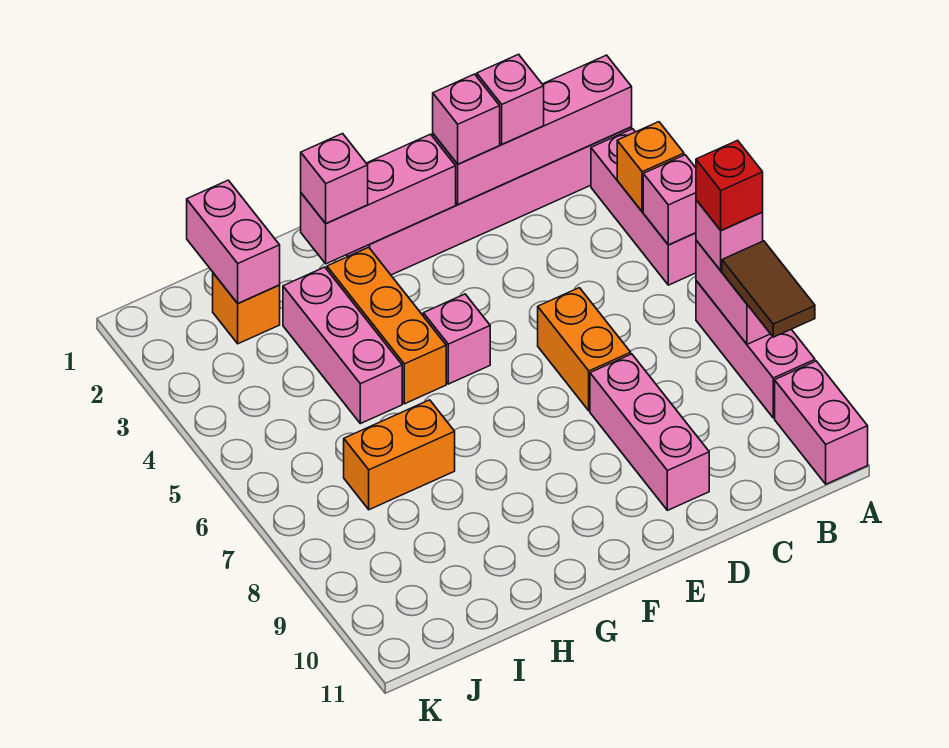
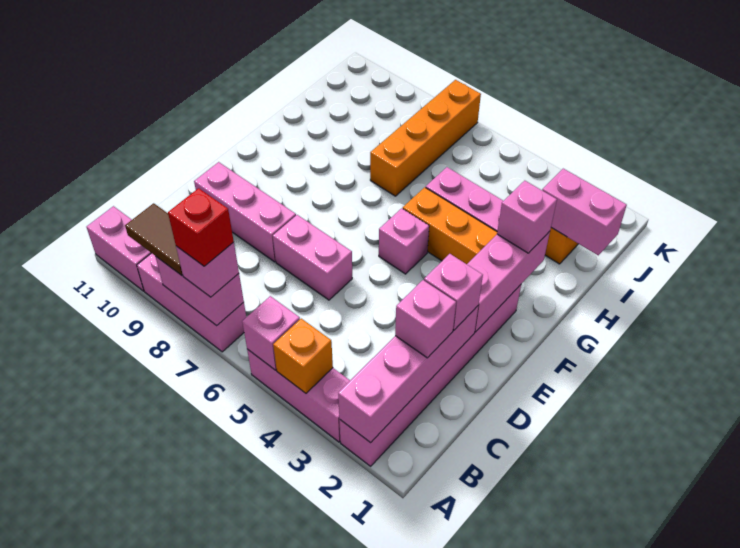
orange brick D6:D7 level 1 -> pink brick D6:D7 level 1
orange brick H7:I7 level 1 -> orange brick H7:K7 level 1

